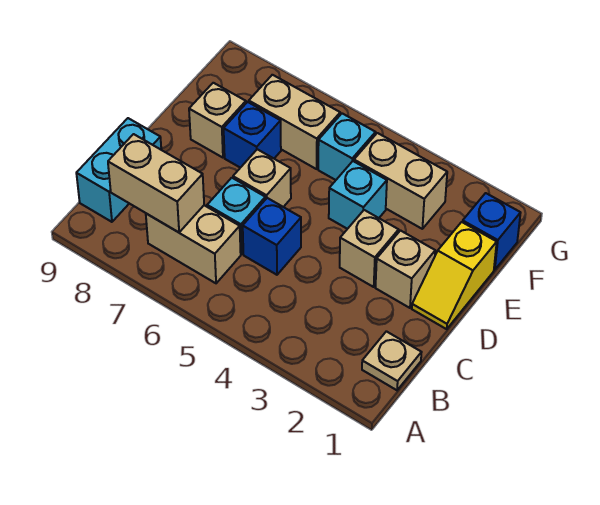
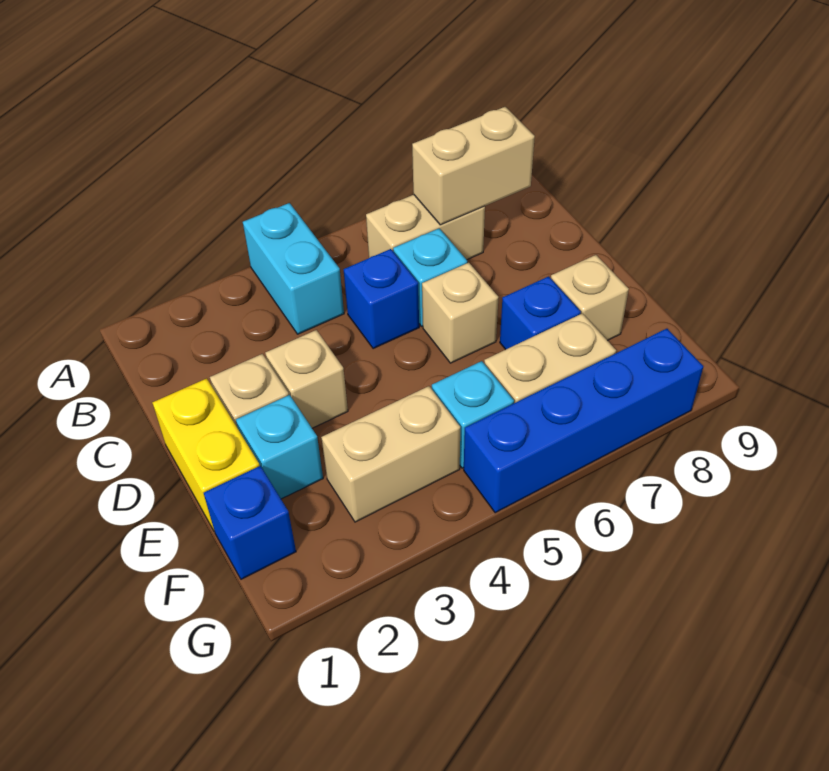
tan plate B1 level 1 -> none
cyan brick B9:C9 level 1 -> cyan brick A4:B4 level 1
yellow slope D1:E1 level 1 top E -> yellow brick D1:E1 level 1
cyan brick E4 level 1 -> cyan brick E2 level 1
none -> blue brick G5:G8 level 1

